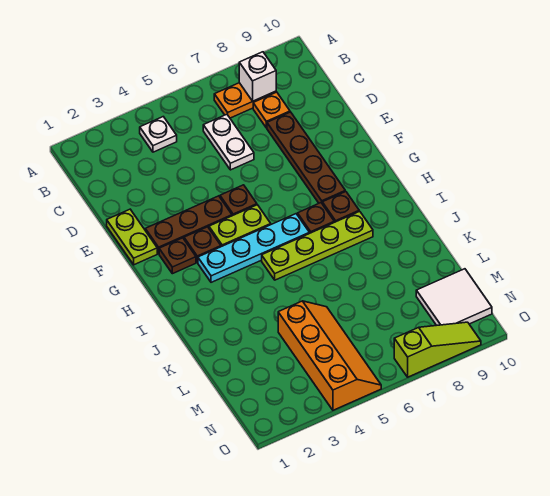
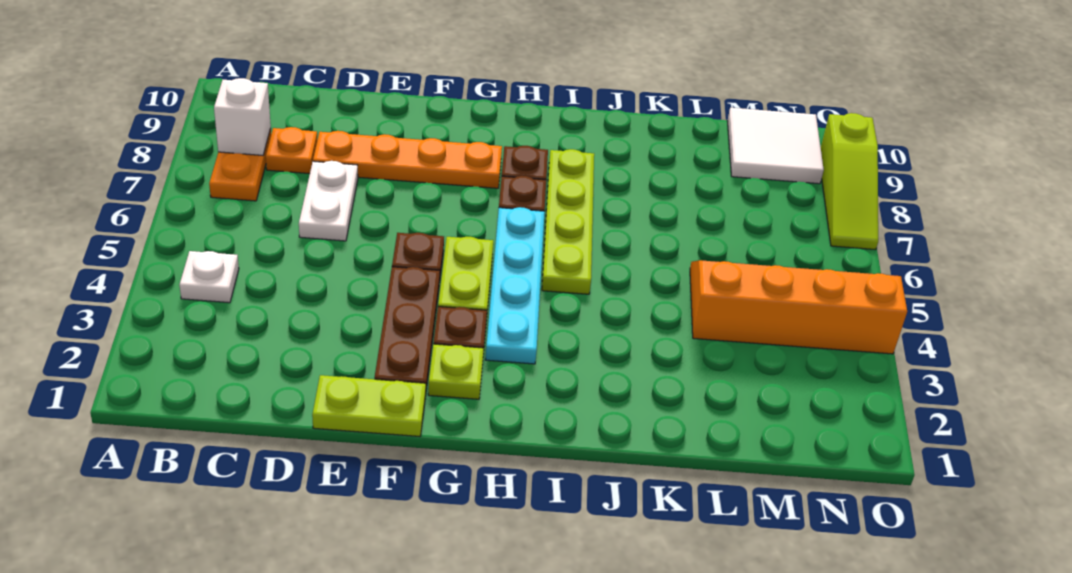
white plate C6:D6 level 1 -> white plate D6:D7 level 1
brown plate D8:G8 level 1 -> orange plate D8:G8 level 1
brown plate G2 level 1 -> lime plate G2 level 1
lime slope O7:O9 level 1 top 7 -> lime slope O7:O9 level 1 top 9

